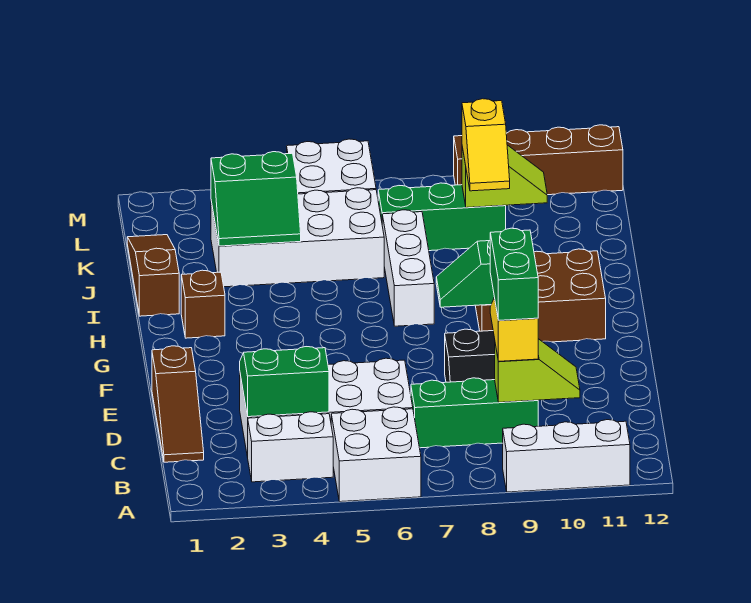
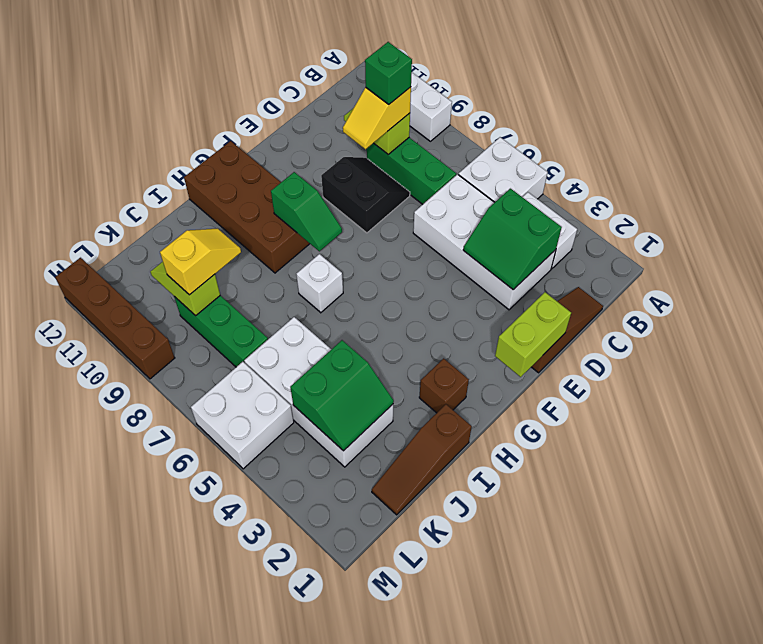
green brick C9:D9 level 4 -> green brick C9 level 4
none -> lime brick E1:F1 level 2
brown brick G9:H11 level 1 -> brown brick G9:H12 level 1
white brick H7:J7 level 1 -> white brick H7 level 1
green slope J3:K4 level 2 top K -> green slope J3:K4 level 2 top 4

